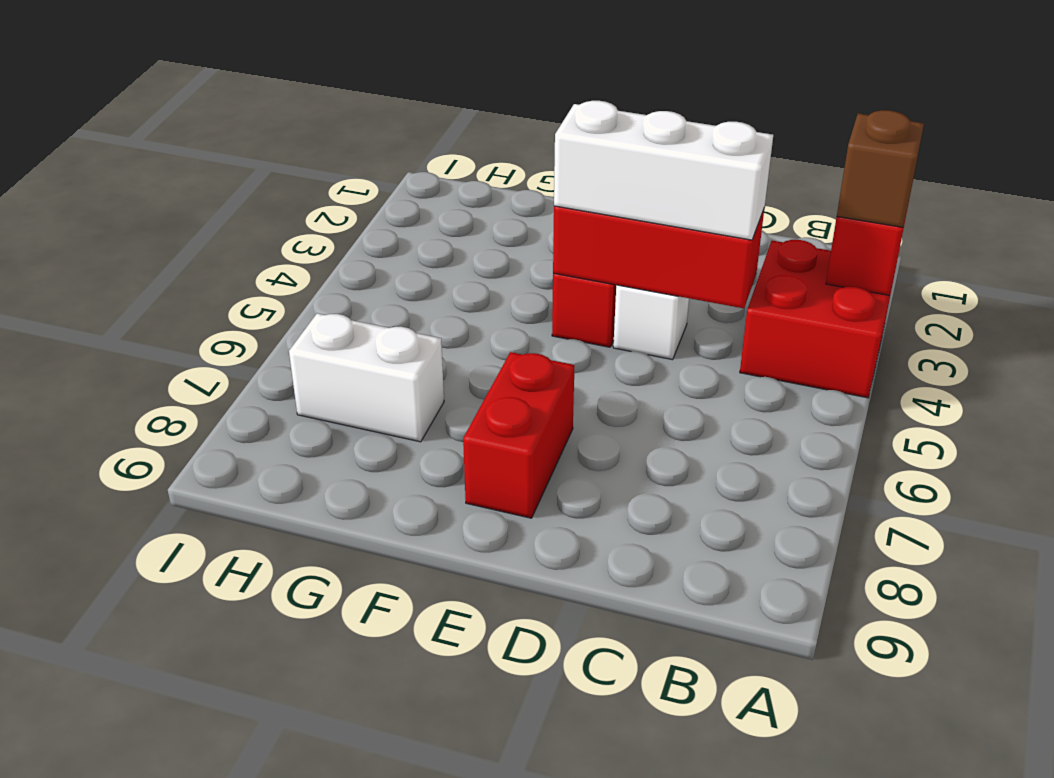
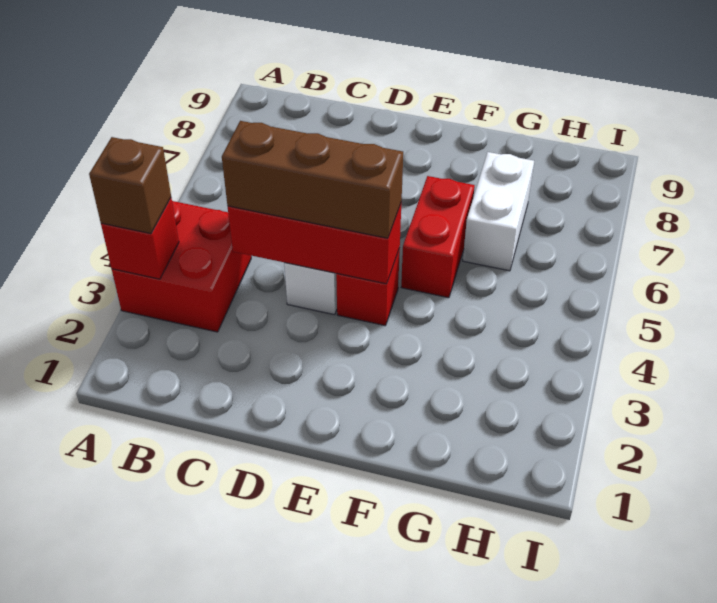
white brick C4:E4 level 3 -> brown brick C4:E4 level 3
red brick E7:E8 level 1 -> red brick F5:F6 level 1
white brick G7:H7 level 1 -> white brick G6:G7 level 1

